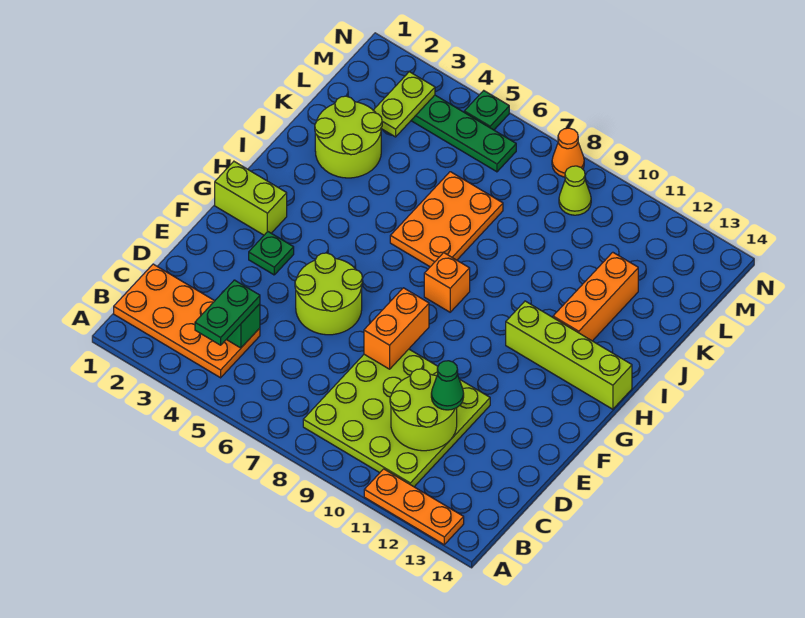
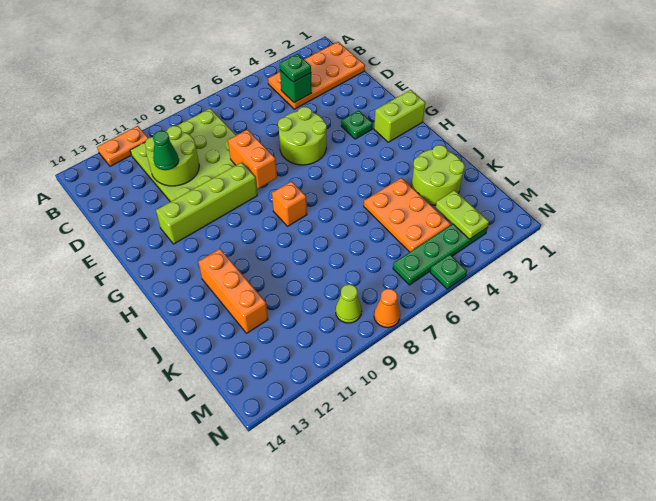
orange plate A11:A13 level 1 -> orange plate A11:A12 level 1
green plate B4:C4 level 3 -> green plate C4 level 3
lime brick H11:H14 level 1 -> lime brick F9:F12 level 1
orange plate I6:K7 level 1 -> orange plate J4:L5 level 1

